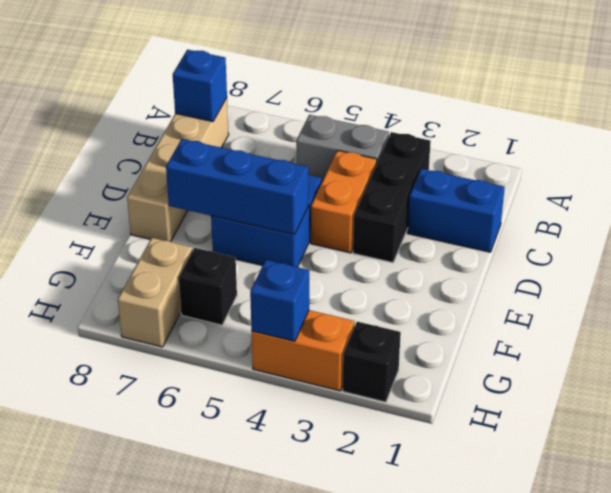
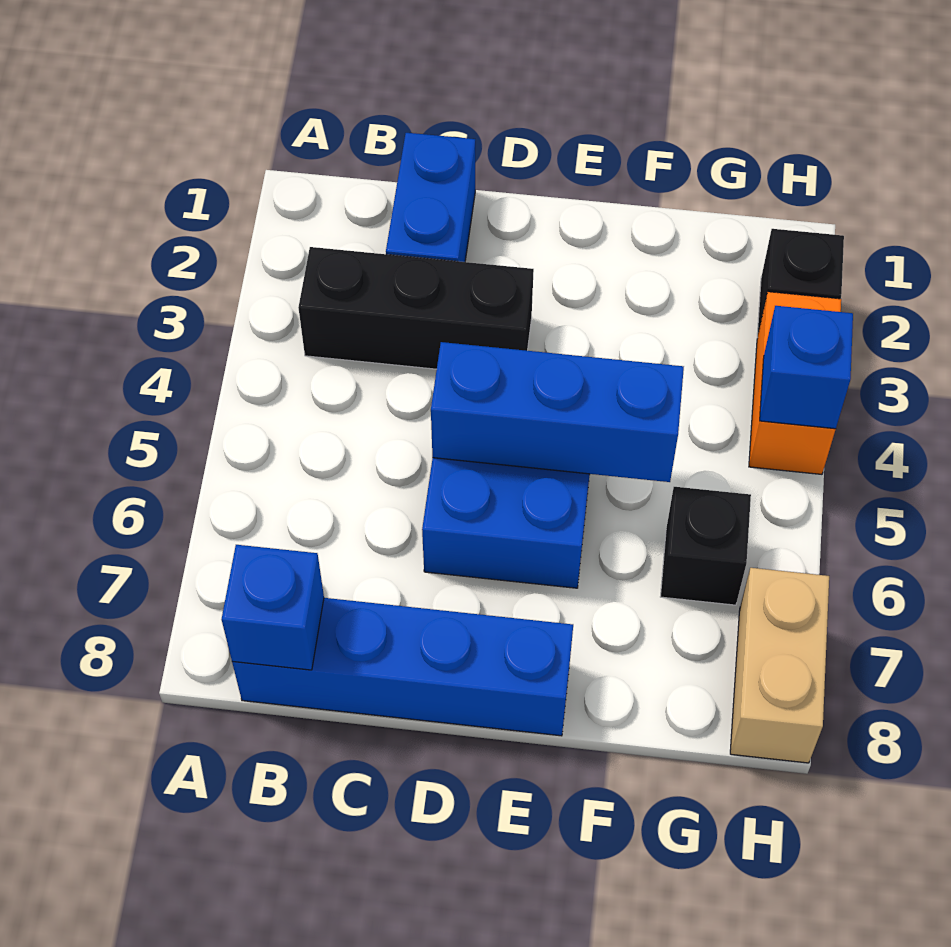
grey brick B4:B5 level 1 -> none
tan brick B8:E8 level 1 -> blue brick B8:E8 level 1
orange brick C4:D4 level 1 -> none
blue brick E5:E7 level 2 -> blue brick D5:F5 level 2
tan brick G7:H7 level 1 -> tan brick H7:H8 level 1

